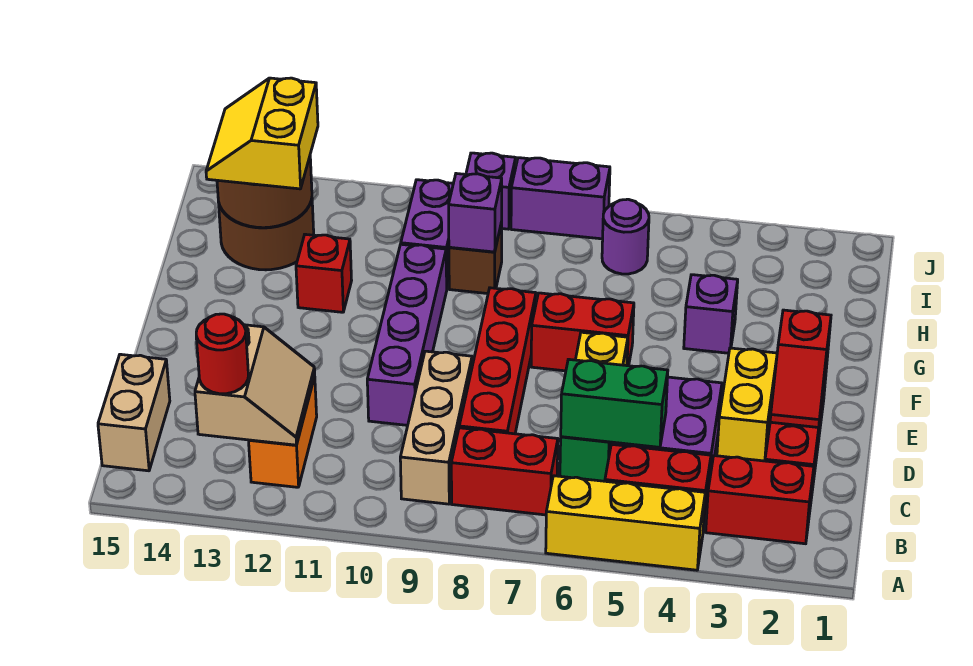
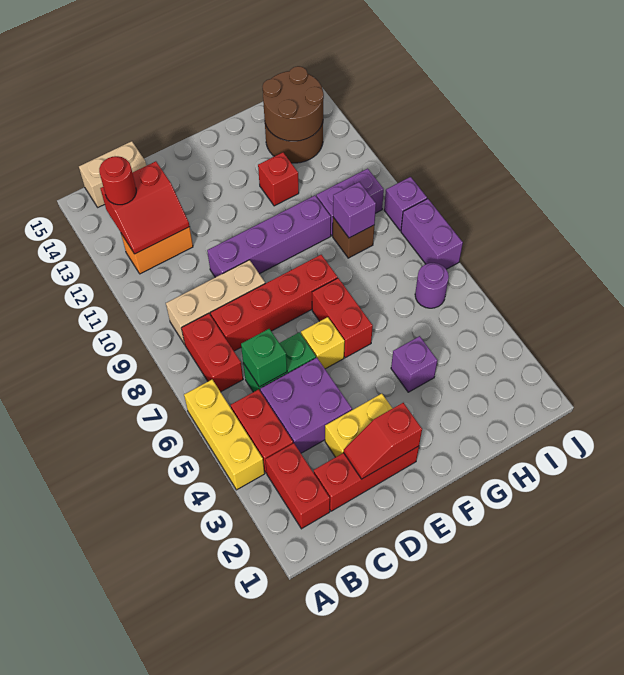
tan slope B12:C13 level 2 top 13 -> red slope B12:C13 level 2 top 13
green brick C5:C6 level 2 -> green brick C6 level 2
yellow slope H13:I14 level 3 top 13 -> none

